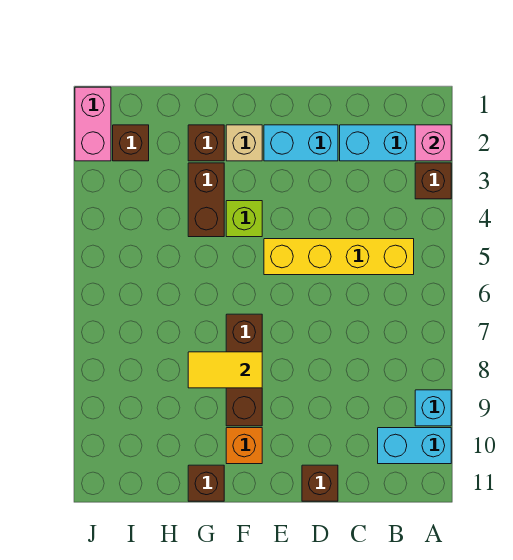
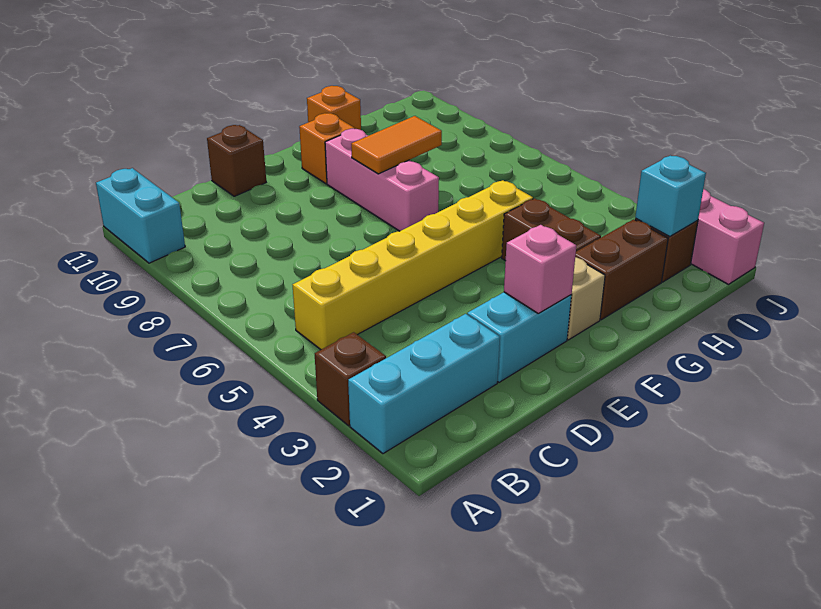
pink brick A2 level 2 -> pink brick E2 level 2
cyan brick A9 level 1 -> cyan brick I2 level 2
cyan brick A10:B10 level 1 -> cyan brick A10:A11 level 1
yellow brick B5:E5 level 1 -> yellow brick B5:G5 level 1
lime brick F4 level 1 -> none
brown brick F7:F9 level 1 -> pink brick F7:F9 level 1
yellow tile F8:G8 level 2 -> orange tile F8:G8 level 2
brown brick G2 level 1 -> brown brick G2:H2 level 1
brown brick G11 level 1 -> orange brick G11 level 1

